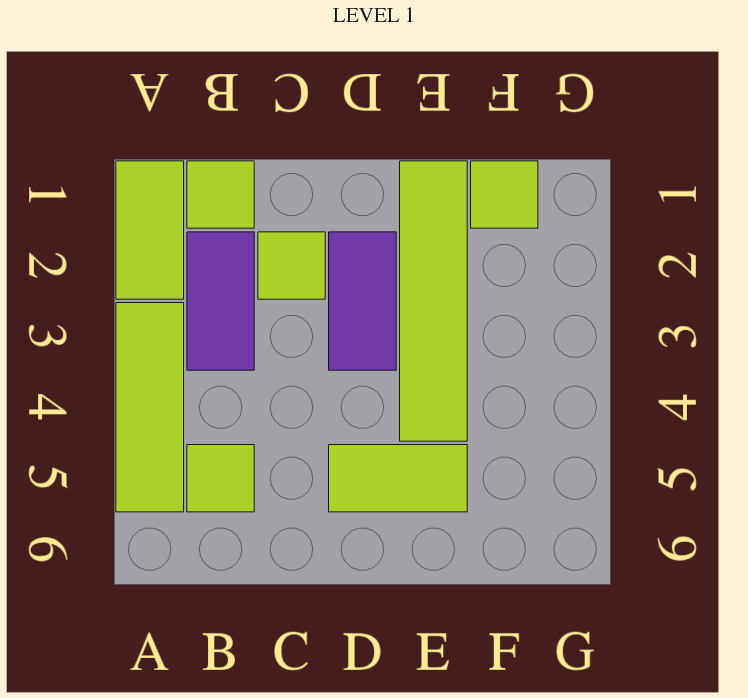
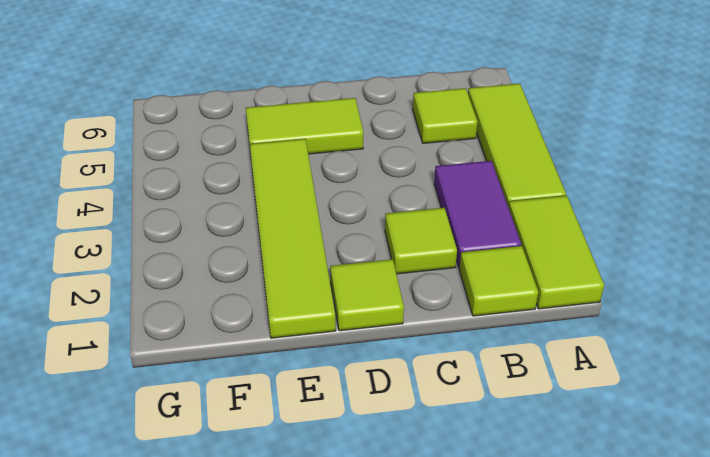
purple tile D2:D3 level 1 -> none
lime tile F1 level 1 -> lime tile D1 level 1

